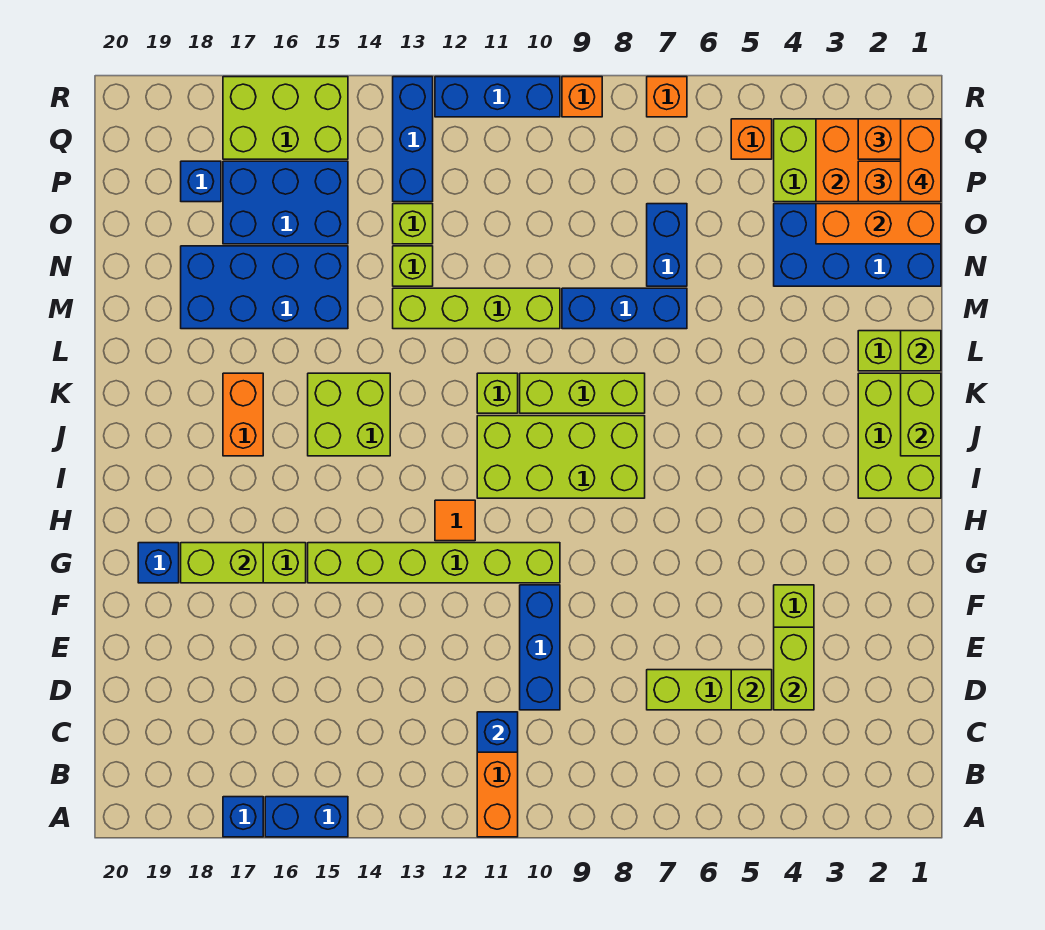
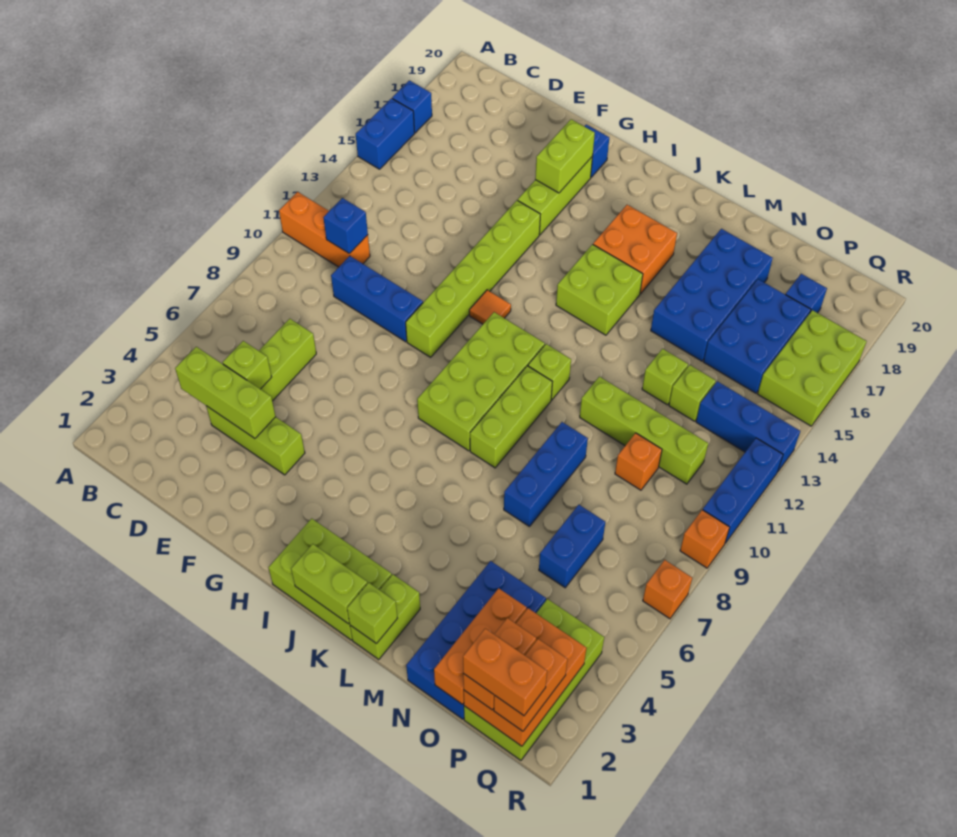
lime brick D4:E4 level 2 -> lime brick C4:E4 level 2
orange brick J17:K17 level 1 -> orange brick J16:K17 level 1
lime brick M10:M13 level 1 -> lime brick M11:P11 level 1
blue brick N7:O7 level 1 -> blue brick O6:O7 level 1
orange brick Q5 level 1 -> orange brick O10 level 1

